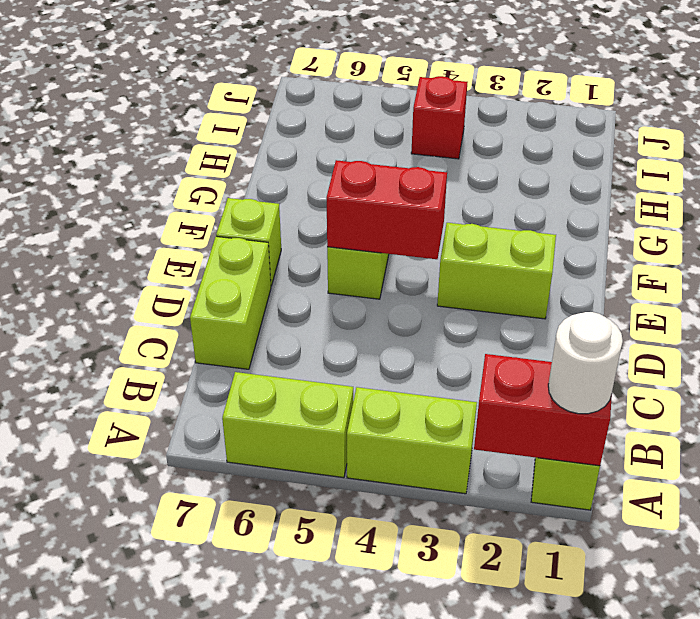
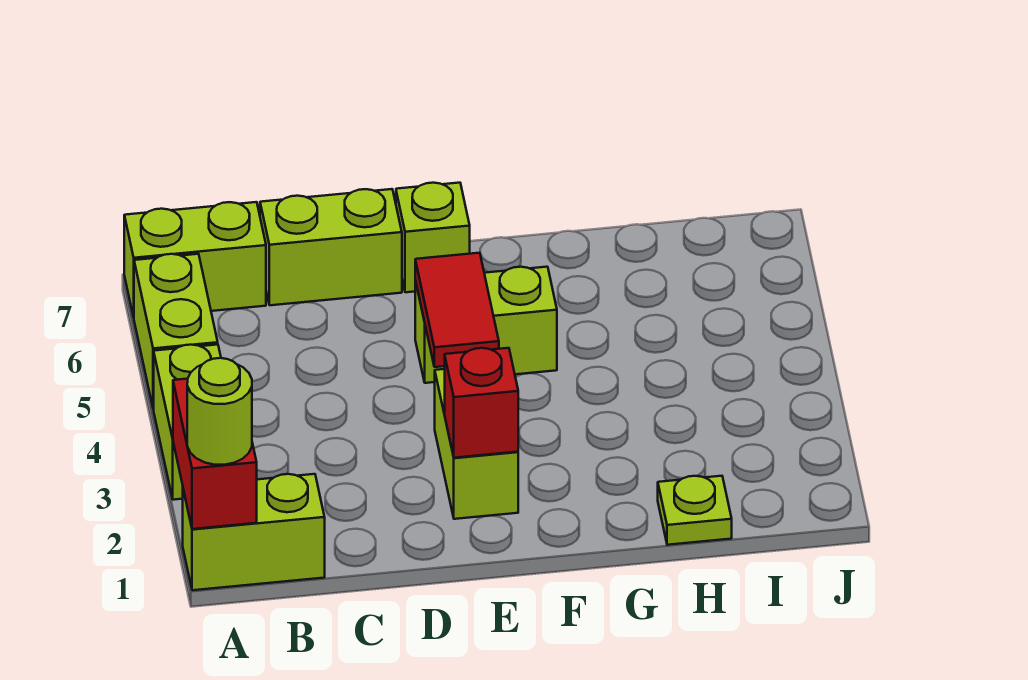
white round brick A1 level 3 -> lime round brick A1 level 3
none -> lime brick A7:B7 level 1
red brick E4:E5 level 2 -> red tile E4:E5 level 2
none -> lime plate H1 level 1
red brick I4 level 1 -> red brick E2 level 2

